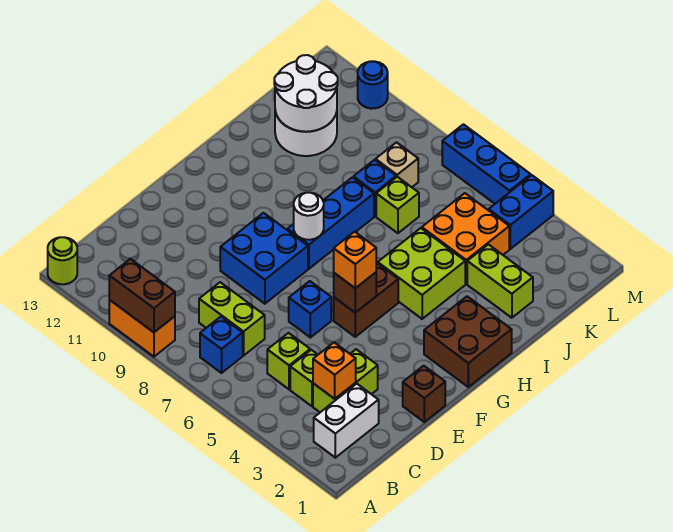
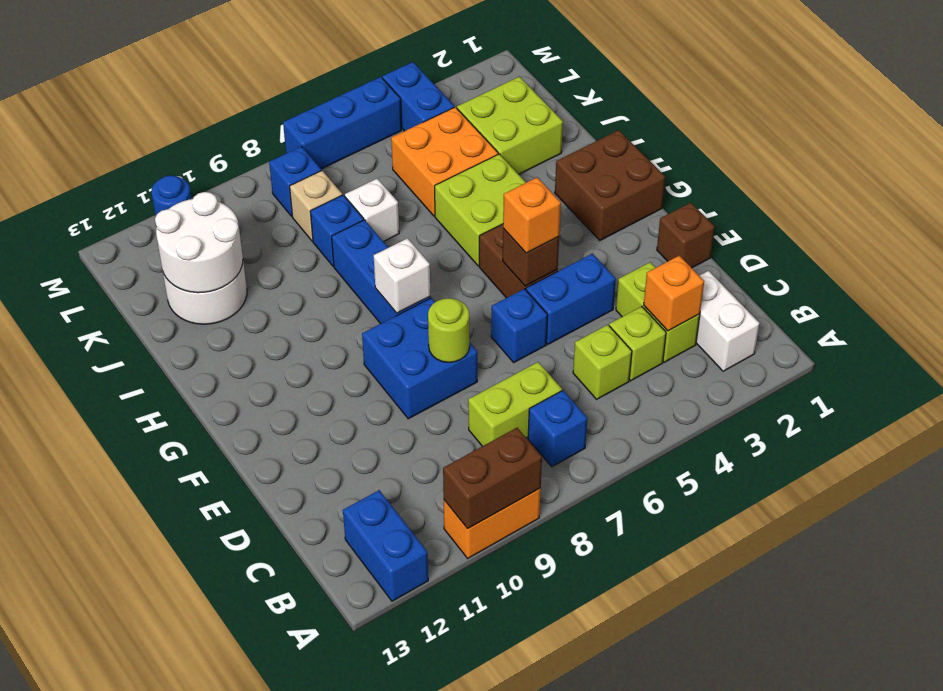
none -> blue brick A12:B12 level 1
lime round brick A13 level 1 -> lime round brick E8 level 2
none -> blue brick E4:E5 level 1
white round brick G8 level 2 -> white brick G8 level 2
lime brick J2:J3 level 1 -> lime brick J2:K3 level 1
lime brick J7 level 1 -> white brick J7 level 1
none -> blue brick L8 level 1

